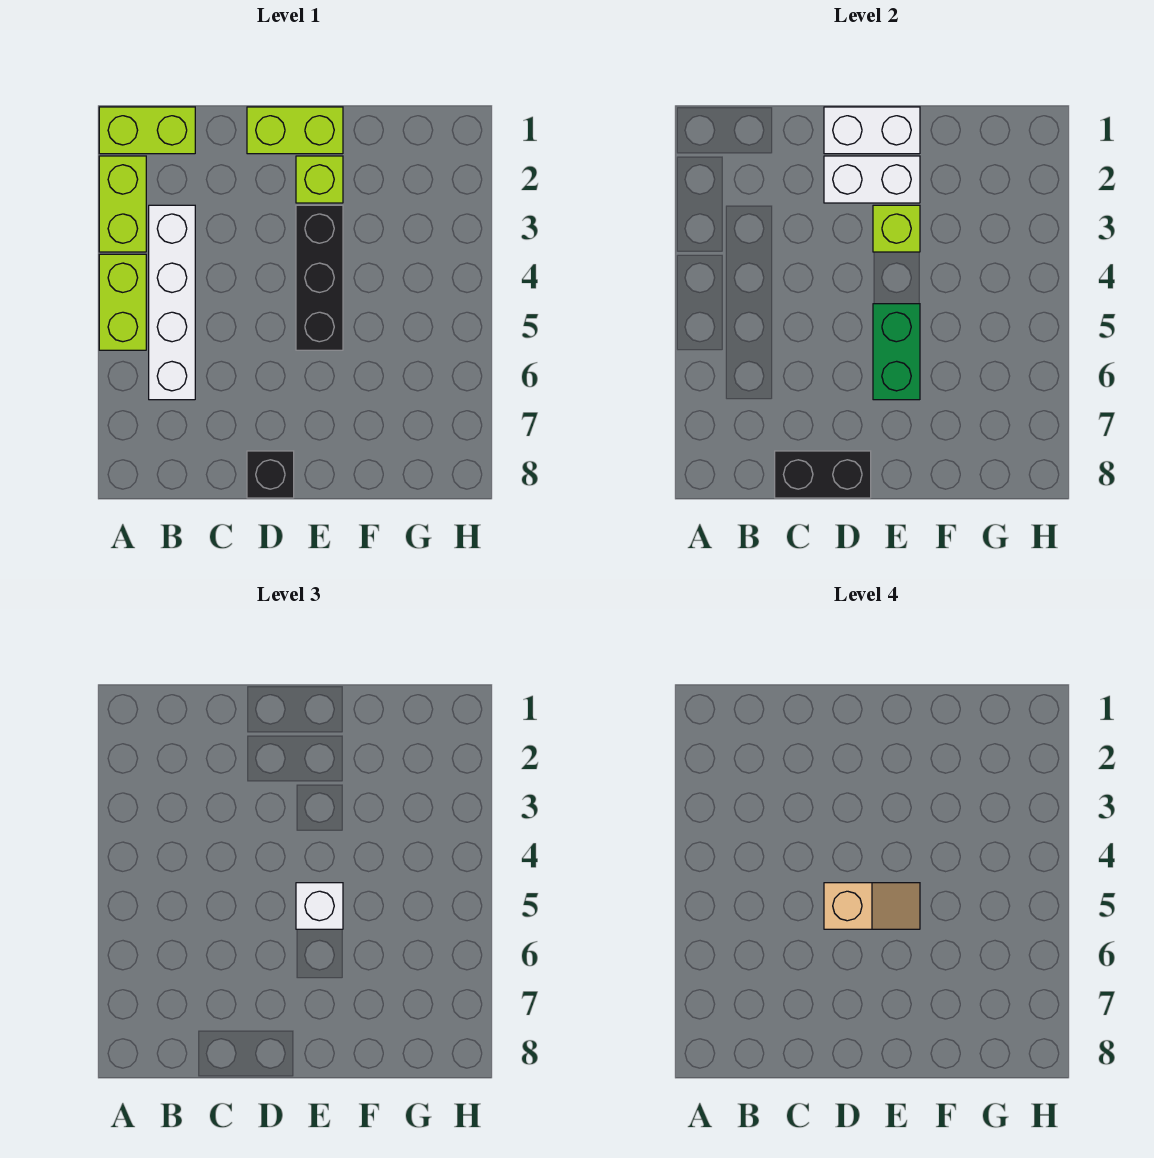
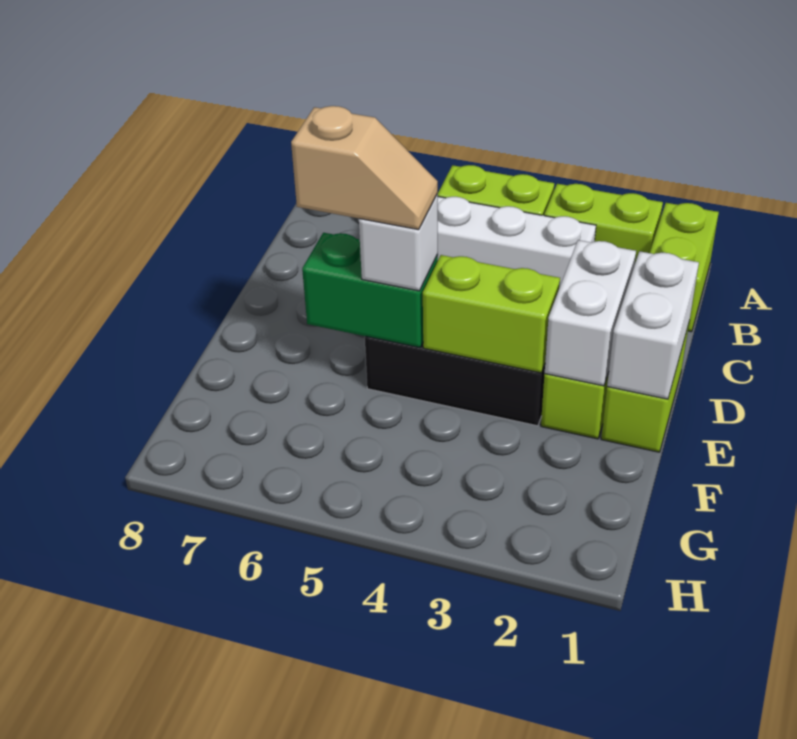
black brick C8:D8 level 2 -> none
tan slope D5:E5 level 4 top D -> tan slope E5:E6 level 4 top 6
black brick D8 level 1 -> none
lime brick E3 level 2 -> lime brick E3:E4 level 2

